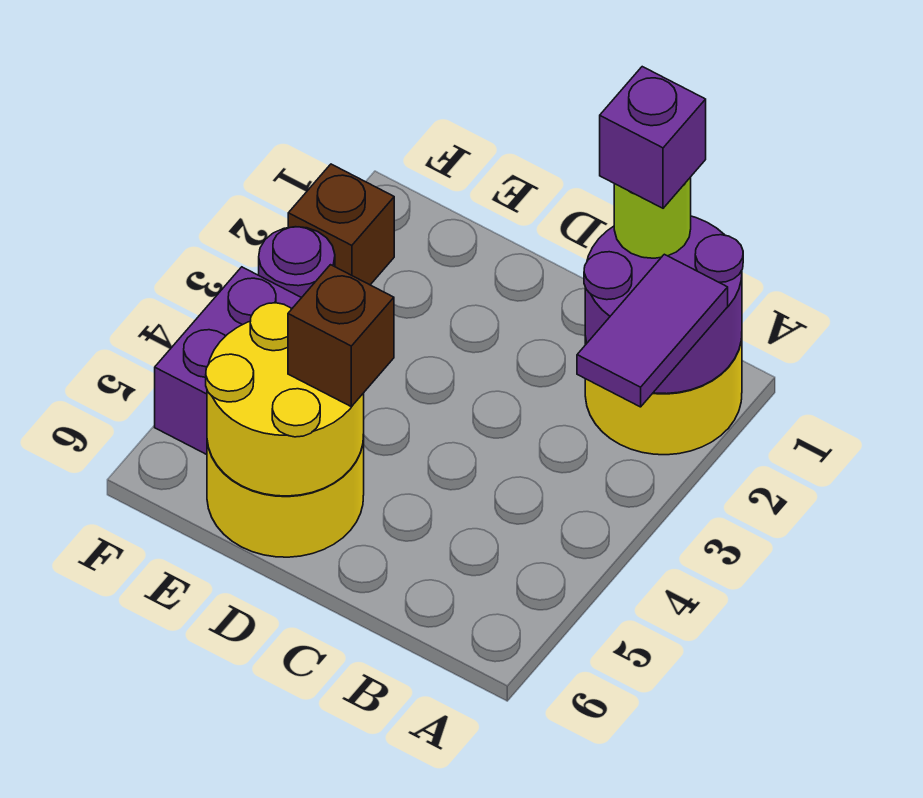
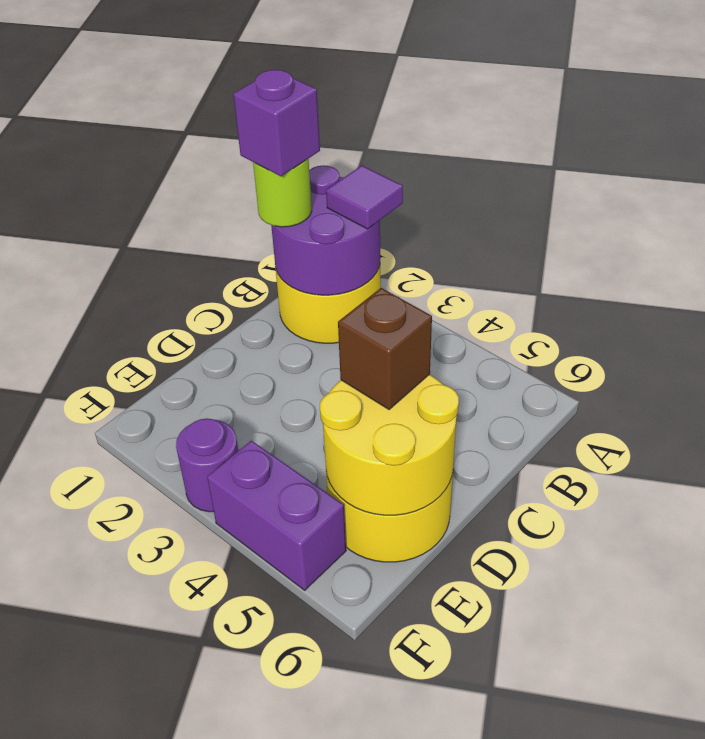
purple tile A2:A3 level 3 -> purple tile A2 level 3
brown brick F2 level 1 -> none

